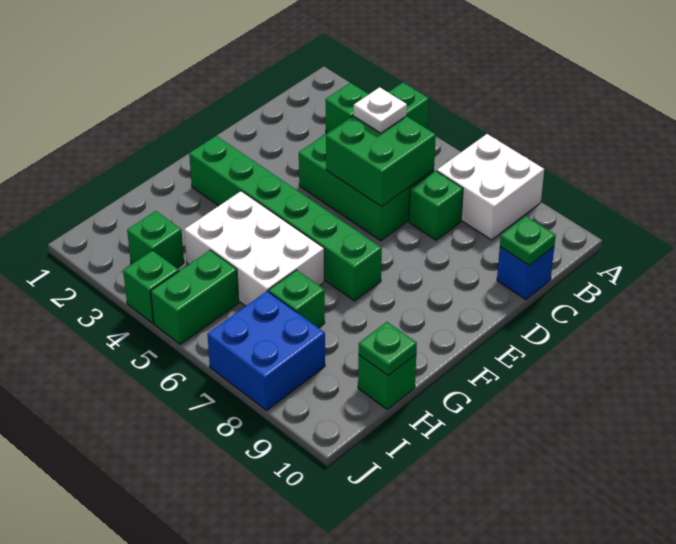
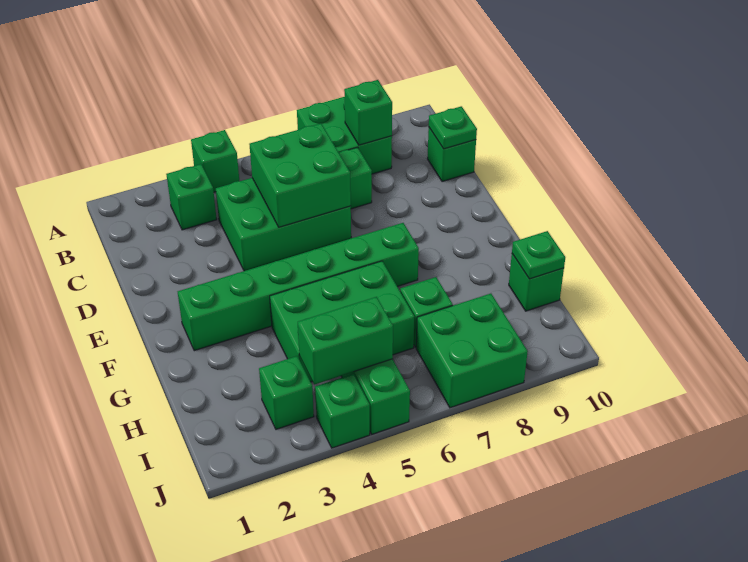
white brick A7:B8 level 1 -> green brick A7:B8 level 1
none -> green brick B8 level 2
white plate C5 level 3 -> none
blue brick C10 level 1 -> green brick C10 level 1
white brick G4:H6 level 1 -> green brick G4:H6 level 1
none -> green brick I4:I5 level 2
blue brick I7:J8 level 1 -> green brick I7:J8 level 1

